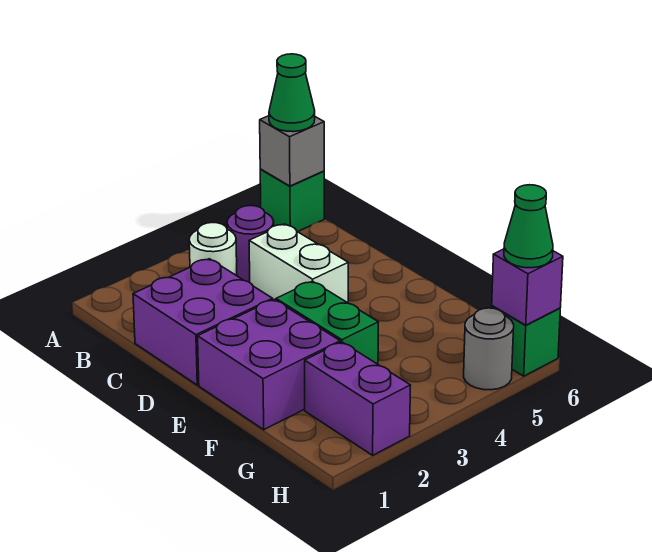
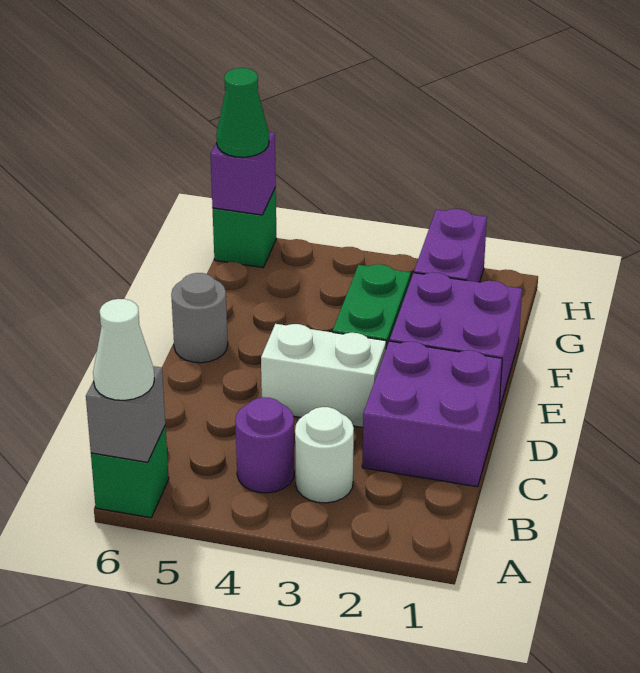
green cone A6 level 3 -> white cone A6 level 3
white brick C4:D4 level 1 -> white brick D3:D4 level 1
grey round brick H5 level 1 -> grey round brick E6 level 1

